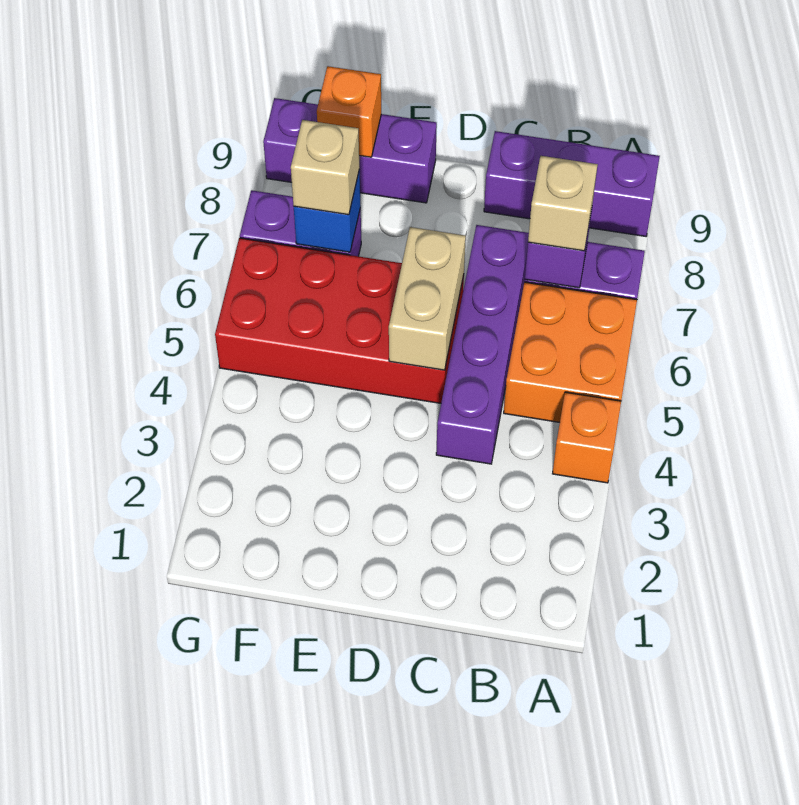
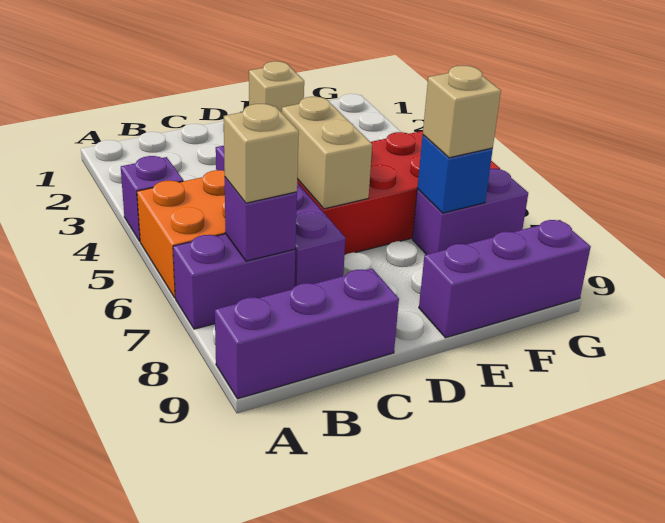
orange brick A4 level 1 -> purple brick A4 level 1
none -> tan brick E1 level 1
orange brick F9 level 2 -> none

